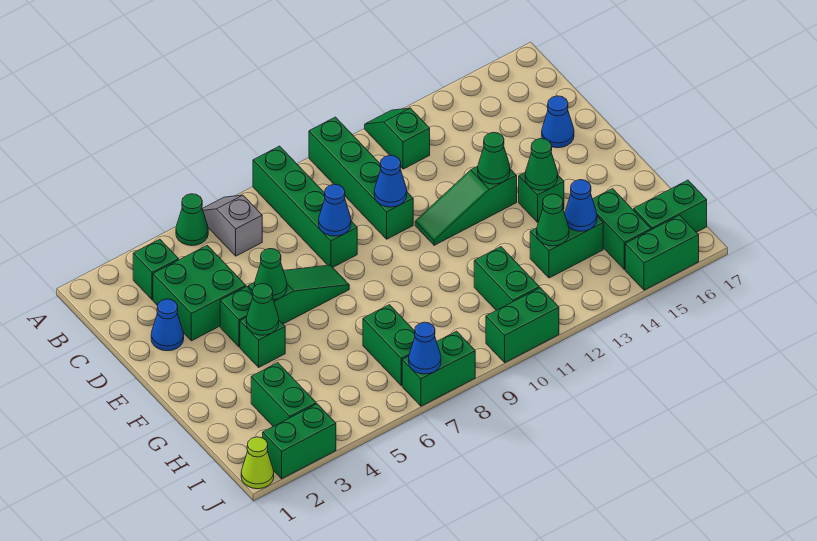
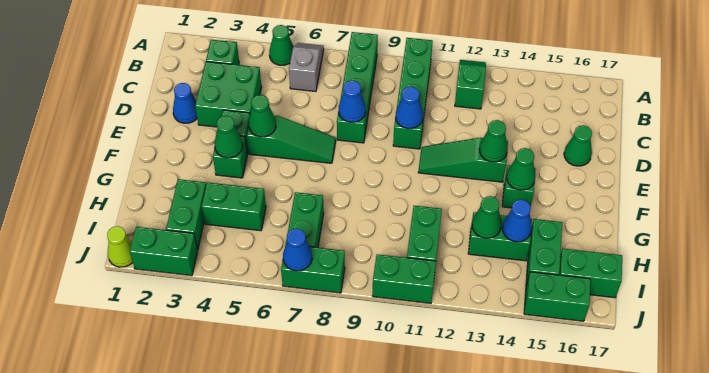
blue cone D16 level 1 -> green cone D16 level 1
none -> green brick H4:H5 level 1

